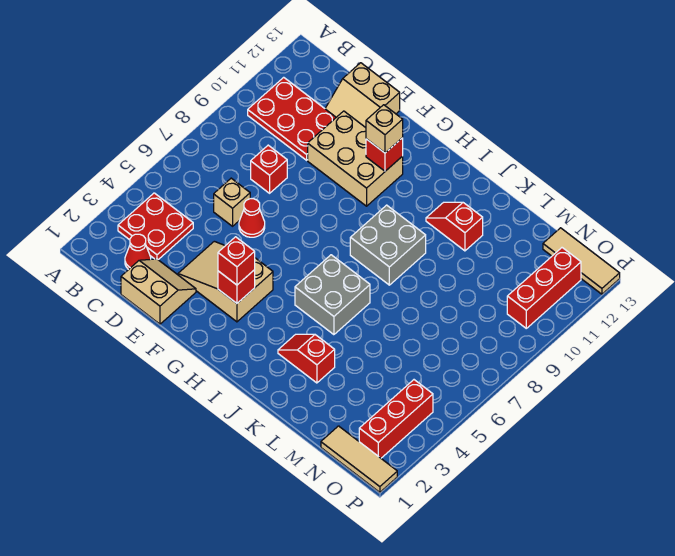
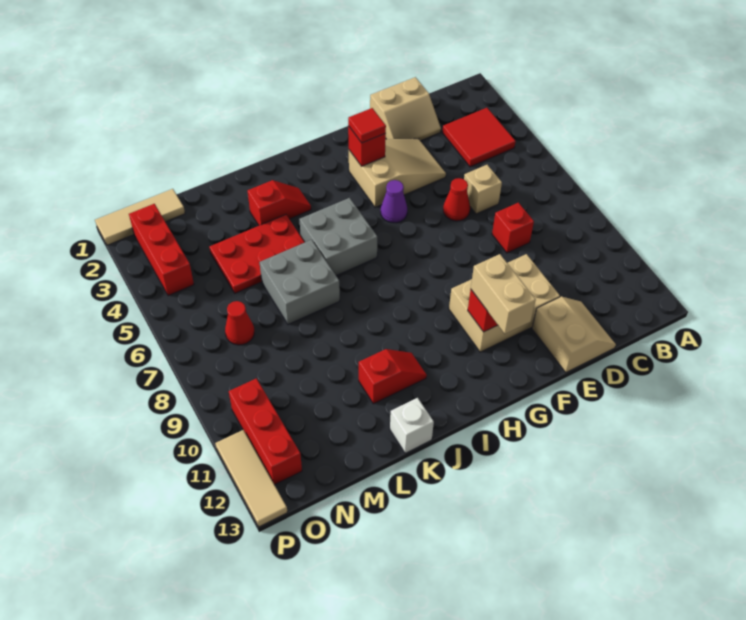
red plate B3:C4 level 1 -> red tile B3:C4 level 1
red plate B10:D11 level 1 -> red plate K4:M5 level 1
red cone C2 level 1 -> red cone N7 level 1
tan slope D12:E13 level 1 top 13 -> tan slope D12:E13 level 1 top E
red brick G3 level 3 -> red tile G3 level 3
none -> purple cone G5 level 1
tan brick G11 level 3 -> tan brick G11:G12 level 3
grey brick I8:J9 level 1 -> grey brick K6:L7 level 1
none -> white brick K13 level 1
tan tile N13:P13 level 1 -> tan tile P11:P13 level 1

